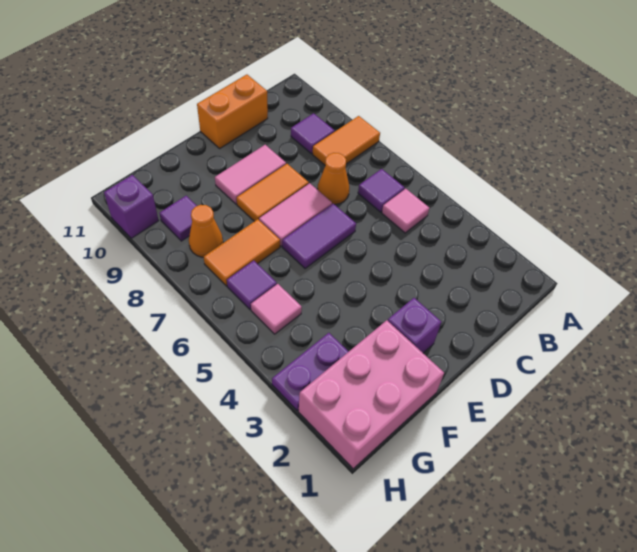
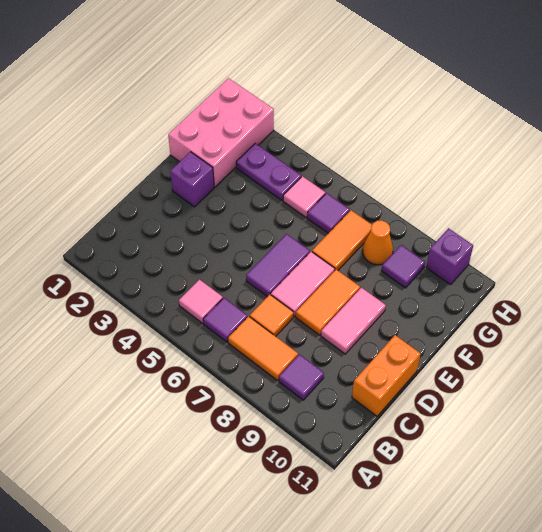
orange tile A8:B8 level 1 -> orange tile B7:B8 level 1
orange cone C7 level 1 -> orange tile C7 level 1
purple plate G3:H3 level 1 -> purple plate G3:G4 level 1

